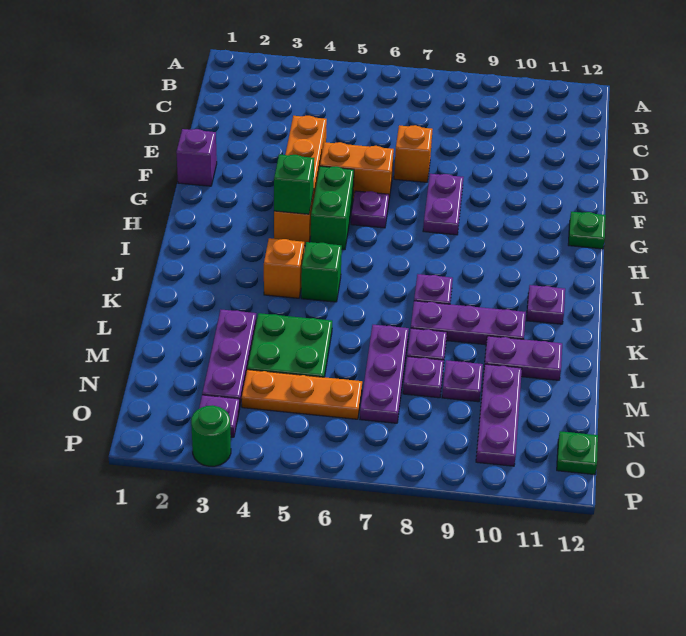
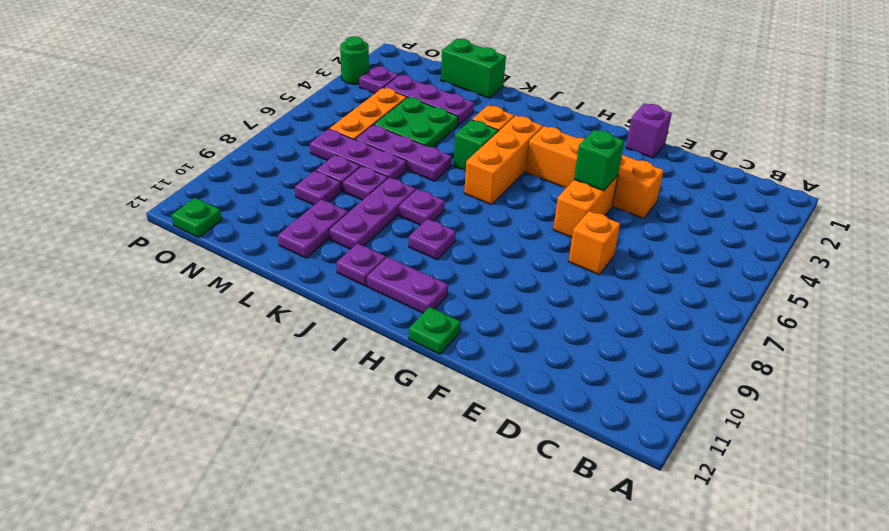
purple plate F8:G8 level 1 -> purple plate H11:I11 level 1
green brick G5:H5 level 1 -> green brick L1:M1 level 1
purple plate G6 level 1 -> purple plate I9 level 1
green brick H4 level 2 -> green brick F5 level 2
none -> orange brick I4:I6 level 1
purple plate M10:O10 level 1 -> purple plate K6:M6 level 1

